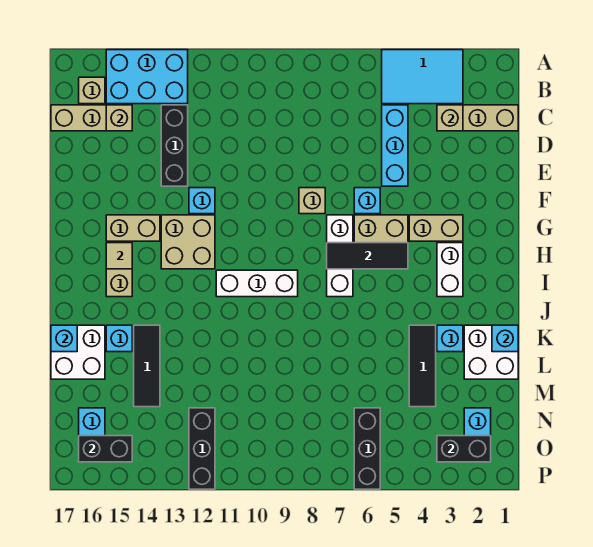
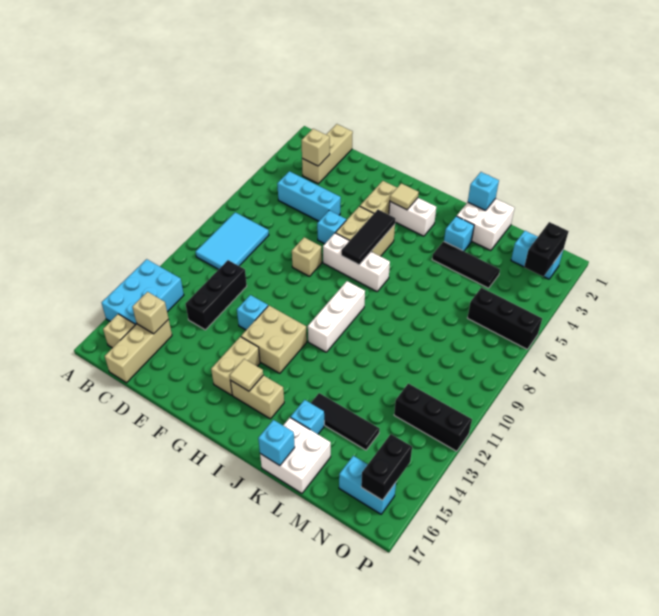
cyan tile A3:B5 level 1 -> cyan tile B8:C10 level 1
black brick C13:E13 level 1 -> black brick D11:D13 level 1
none -> tan tile H3 level 2

